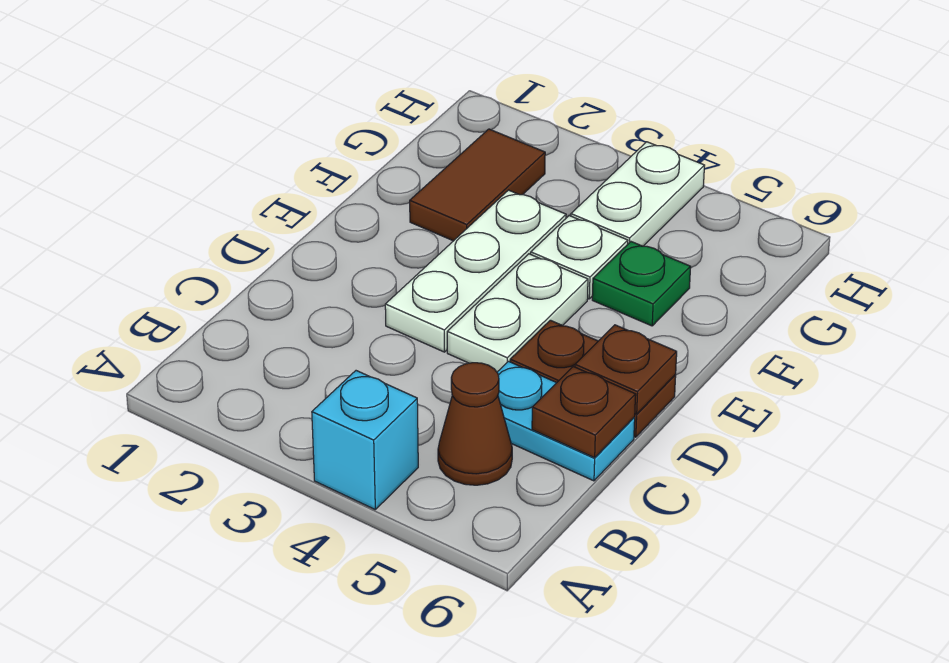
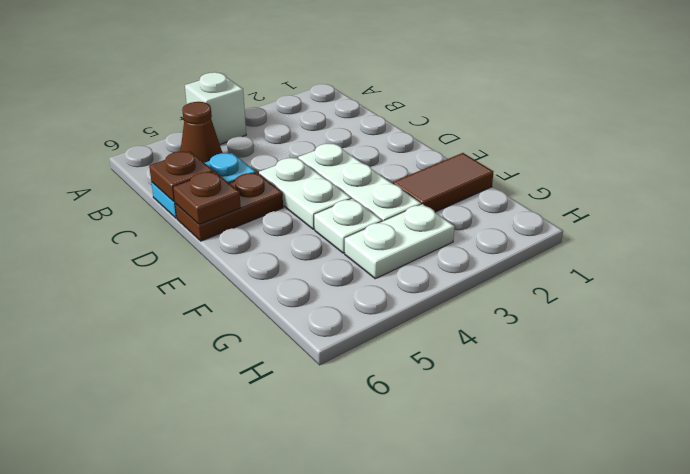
cyan brick A4 level 1 -> white brick A4 level 1
brown tile F2:G2 level 1 -> brown tile F1:F2 level 1
green plate F5 level 1 -> none
white plate G4:H4 level 1 -> white plate G3:G4 level 1

